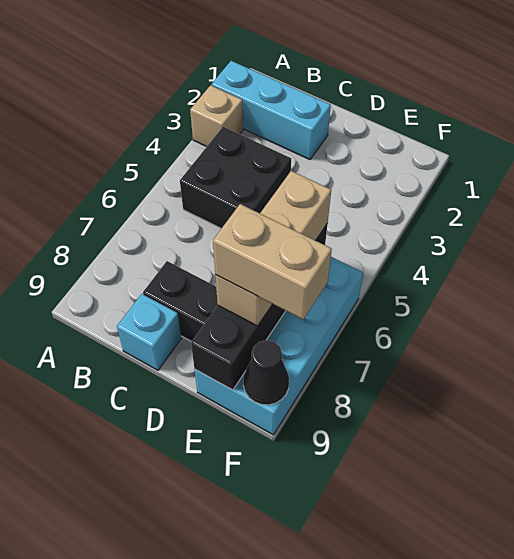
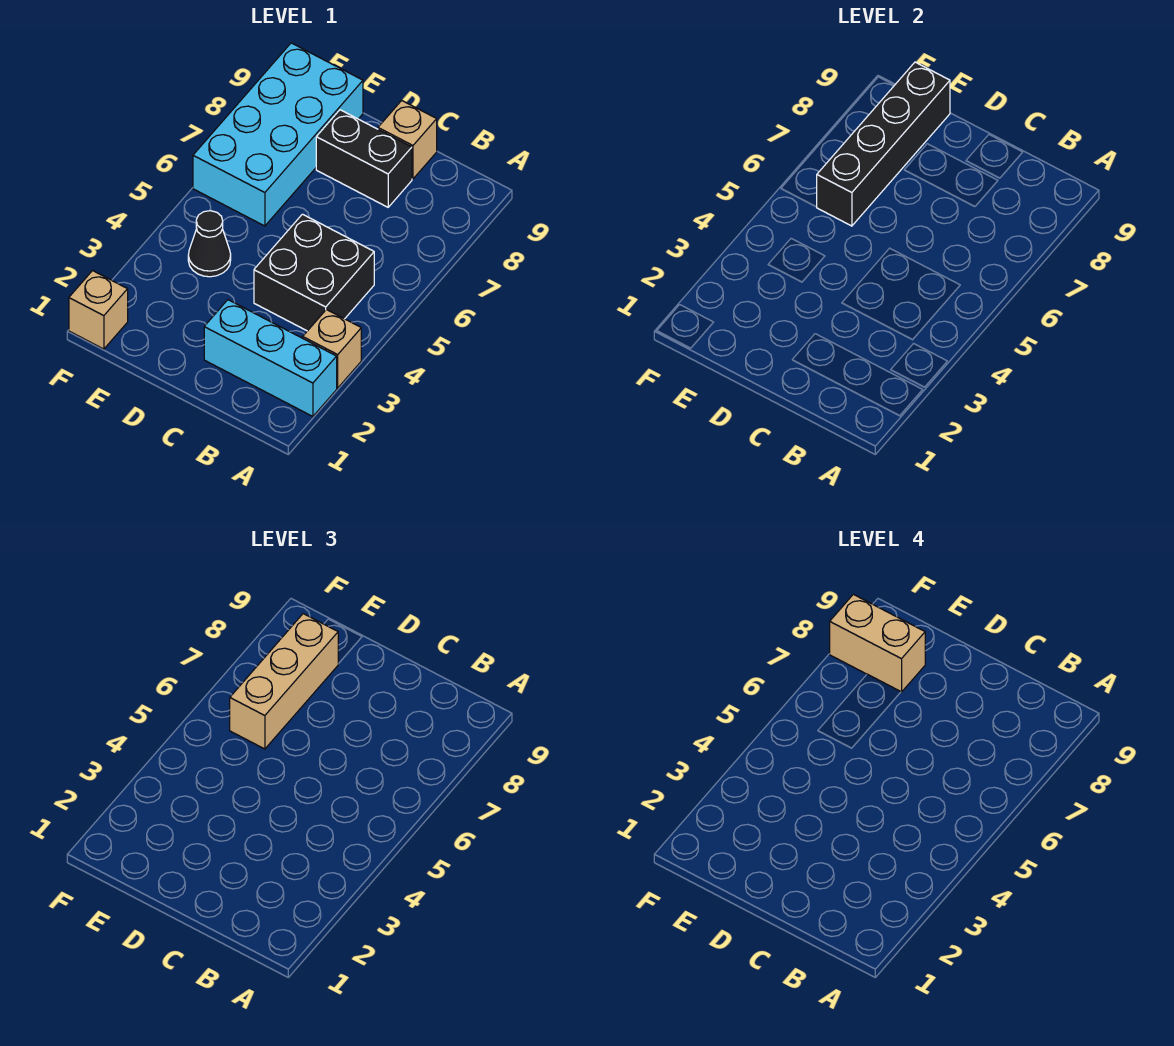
cyan brick C9 level 1 -> tan brick C9 level 1
none -> tan brick F1 level 1
black cone F9 level 2 -> black cone E4 level 1

